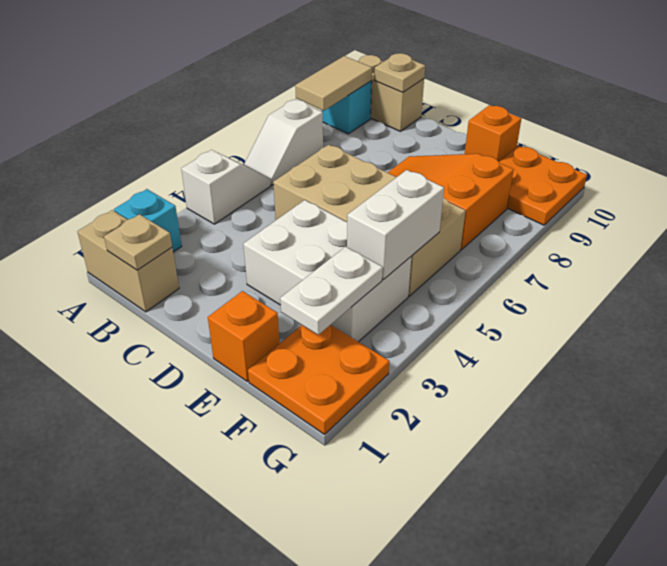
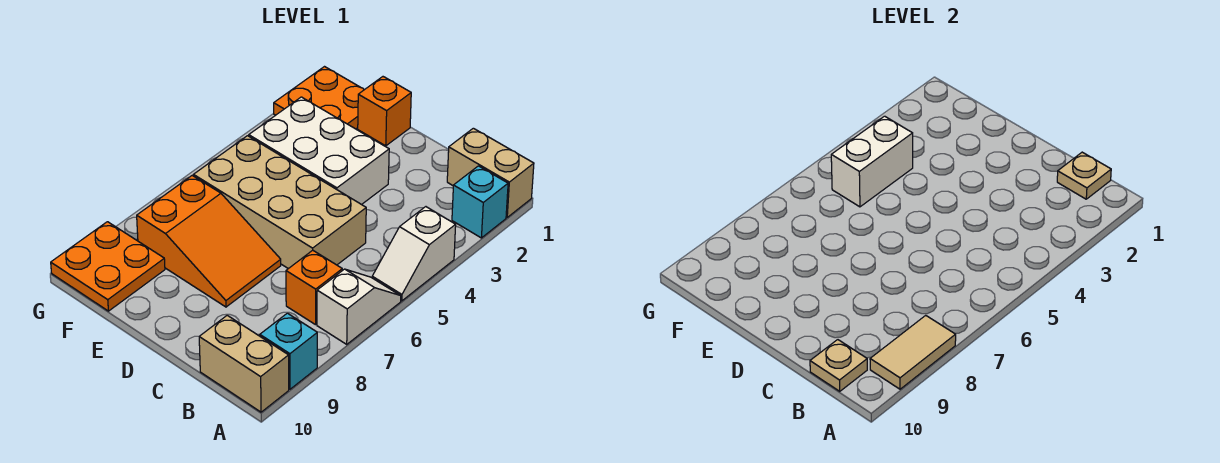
orange brick E10 level 1 -> orange brick B7 level 1
white plate F2:F3 level 2 -> none

